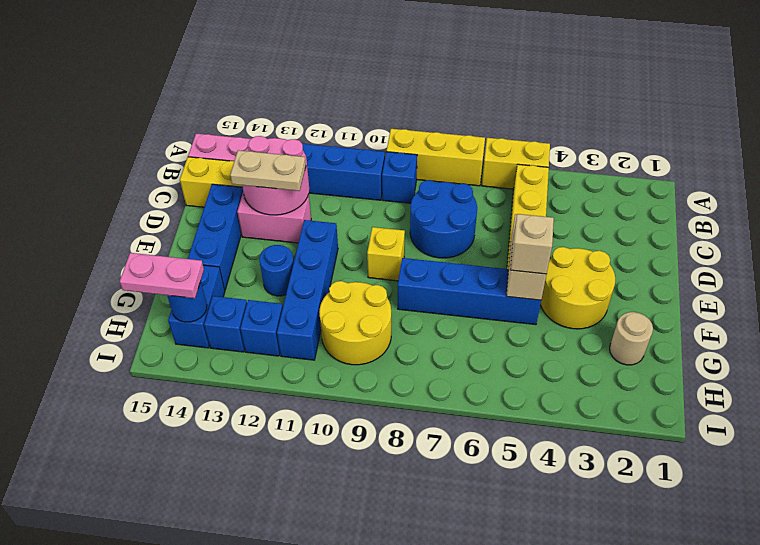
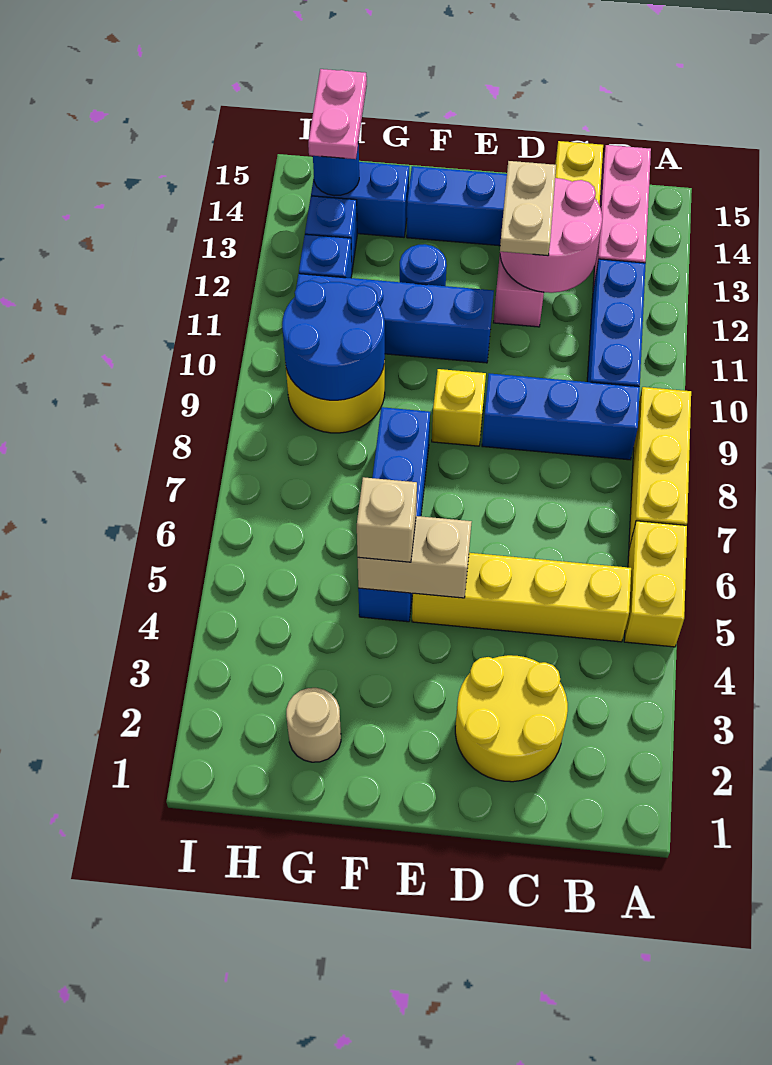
blue brick B9 level 1 -> blue brick B9:D9 level 1
blue round brick C7:D8 level 1 -> blue round brick G9:H10 level 2
yellow round brick E3:F4 level 1 -> yellow round brick C2:D3 level 1

